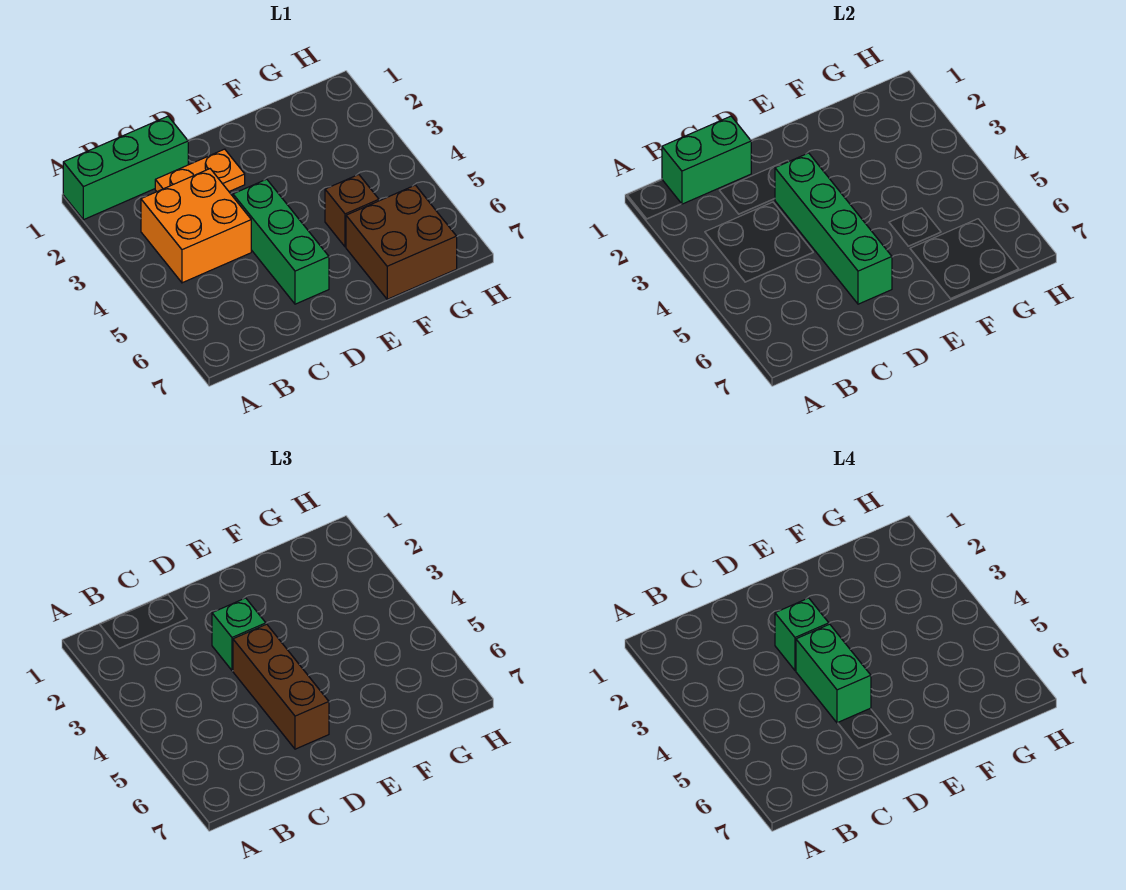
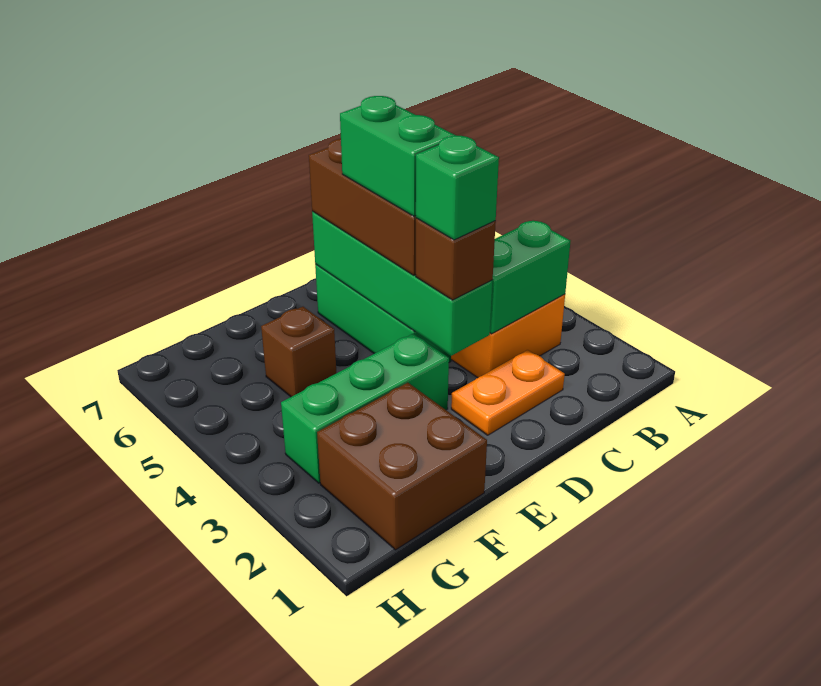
green brick A1:C1 level 1 -> green brick E3:G3 level 1
green brick B1:C1 level 2 -> green brick B3:C3 level 2
green brick D3 level 3 -> brown brick D3 level 3
brown brick F6:G7 level 1 -> brown brick F1:G2 level 1

